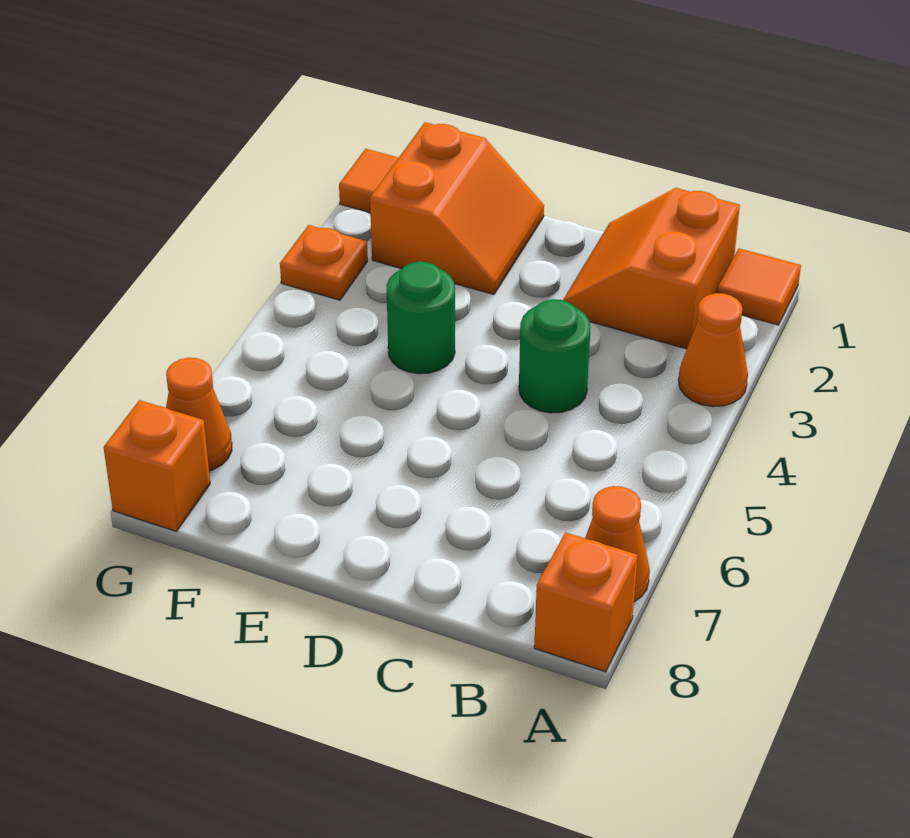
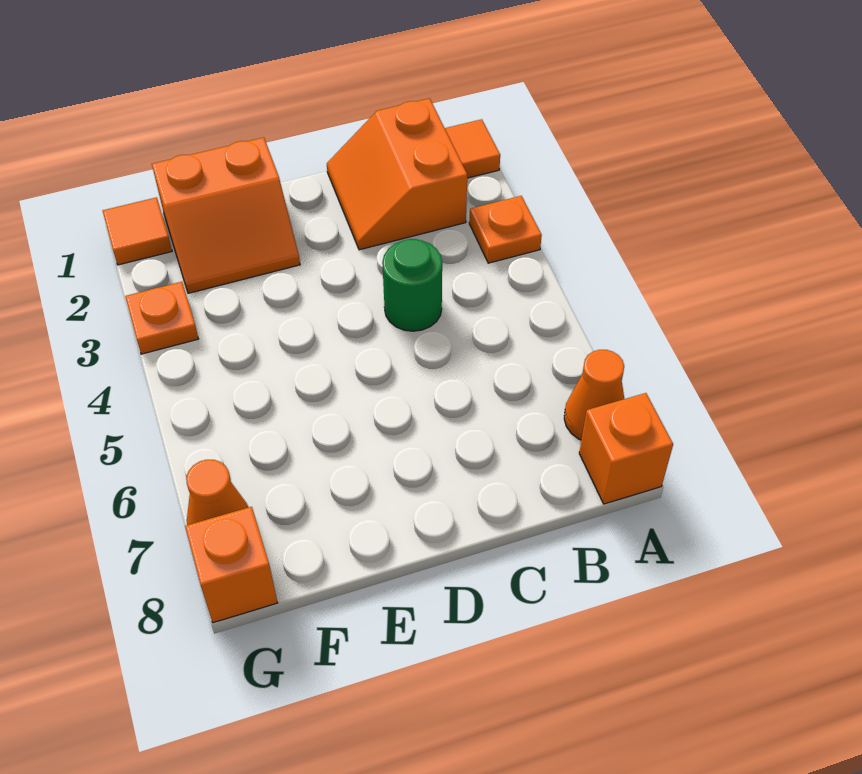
orange cone A3 level 1 -> orange plate A3 level 1
orange slope E1:F2 level 1 top F -> orange slope E1:F2 level 1 top 1
green round brick E4 level 1 -> none

